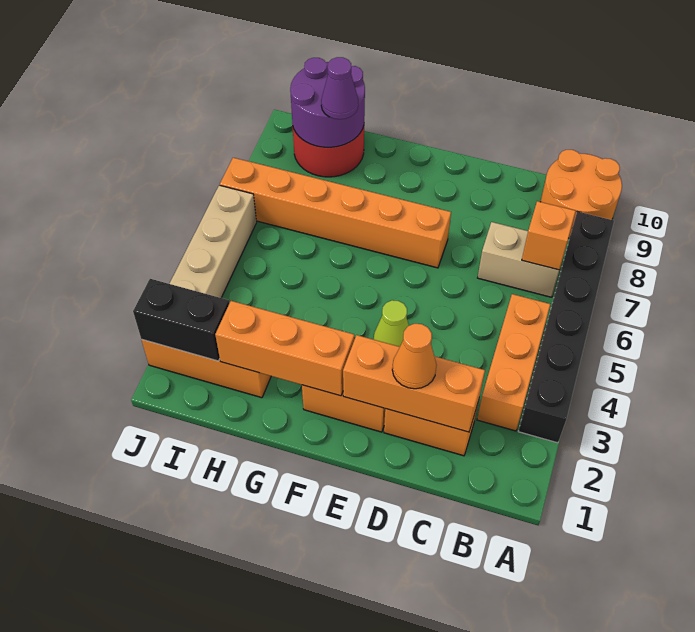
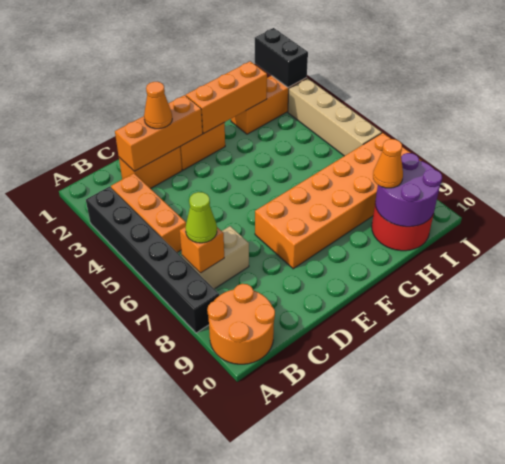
lime cone E4 level 1 -> lime cone B7 level 3
orange brick E7:J7 level 1 -> orange brick E7:J8 level 1
purple cone H9 level 3 -> orange cone H9 level 3
black brick I2:J2 level 2 -> black brick J1:J2 level 2

